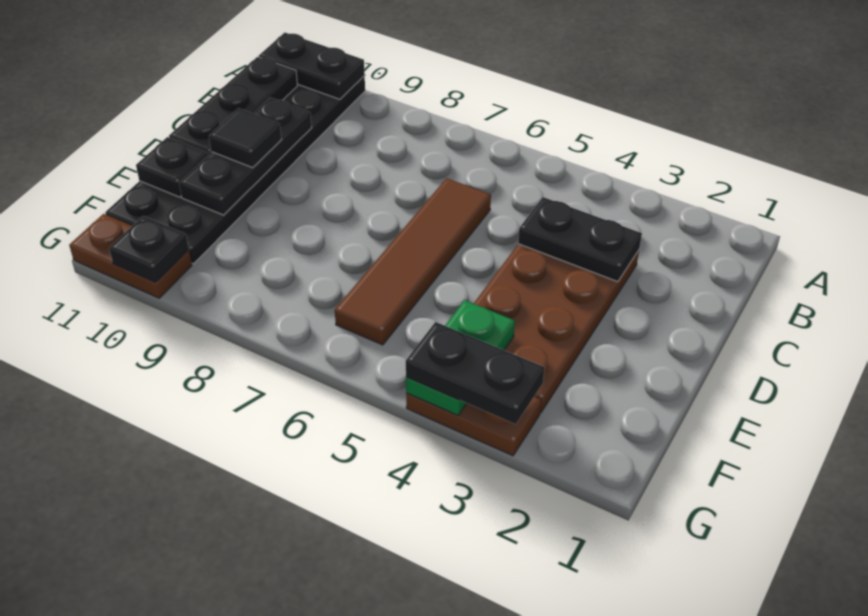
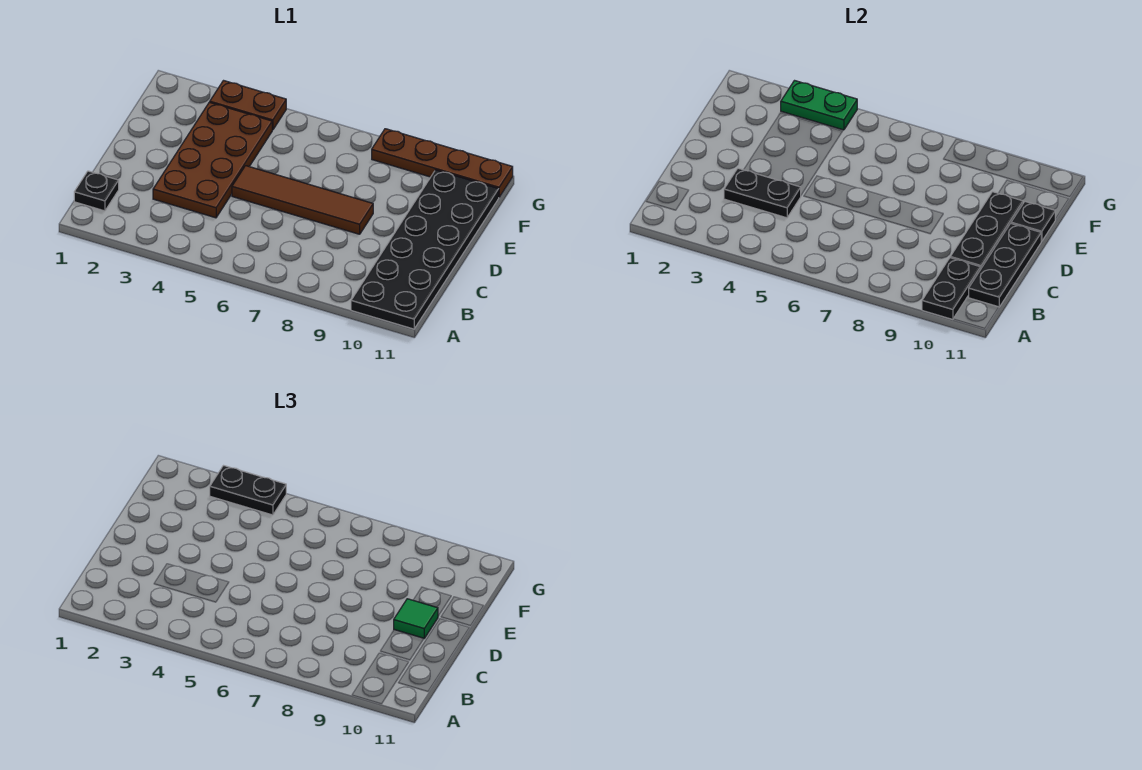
black plate A10:A11 level 2 -> black plate A10:B10 level 2
brown tile C6:F6 level 1 -> brown tile D5:D8 level 1
black tile D10 level 3 -> green tile D10 level 3
green plate F4:G4 level 2 -> green plate G3:G4 level 2
brown plate G10:G11 level 1 -> brown plate G8:G11 level 1
black plate G10 level 2 -> black plate B1 level 1

